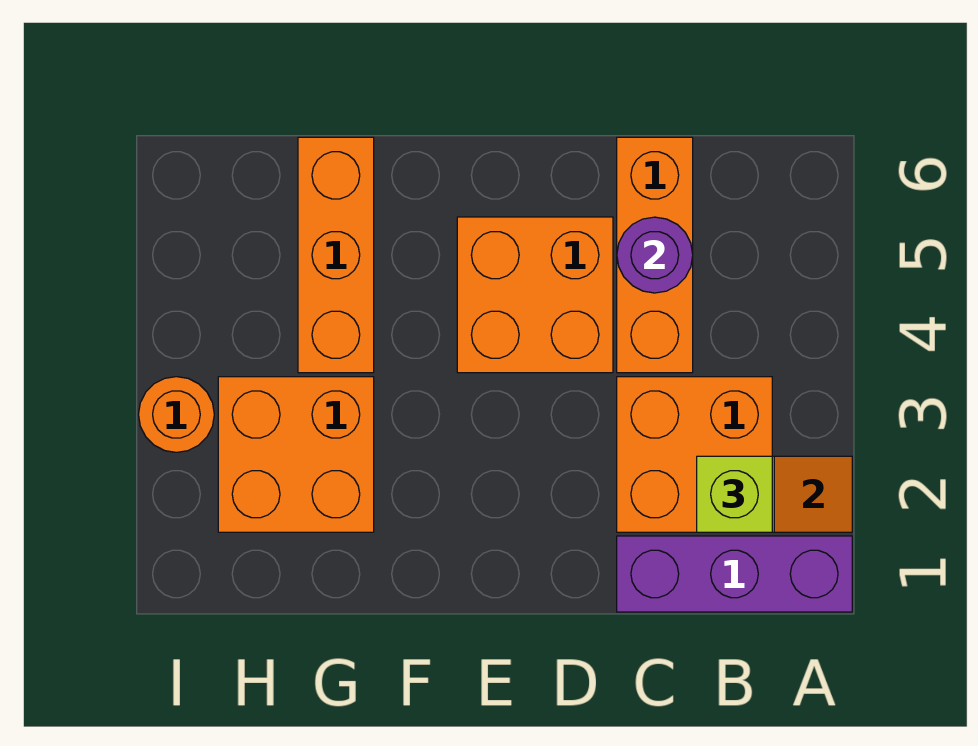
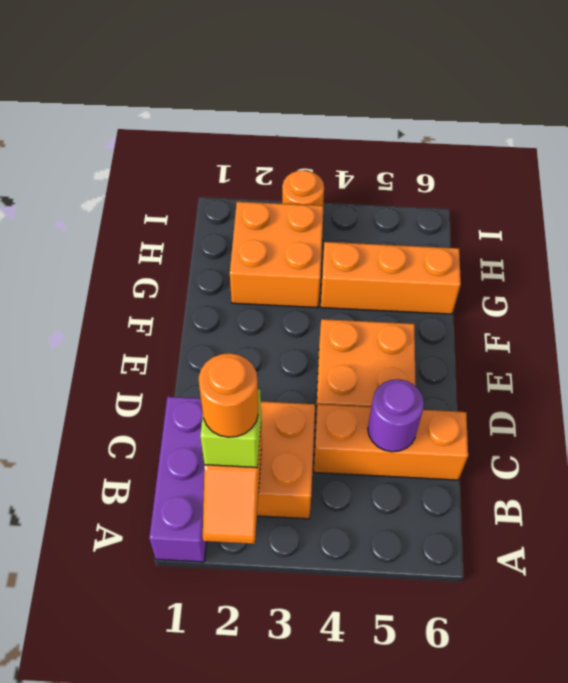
none -> orange round brick B2 level 4

